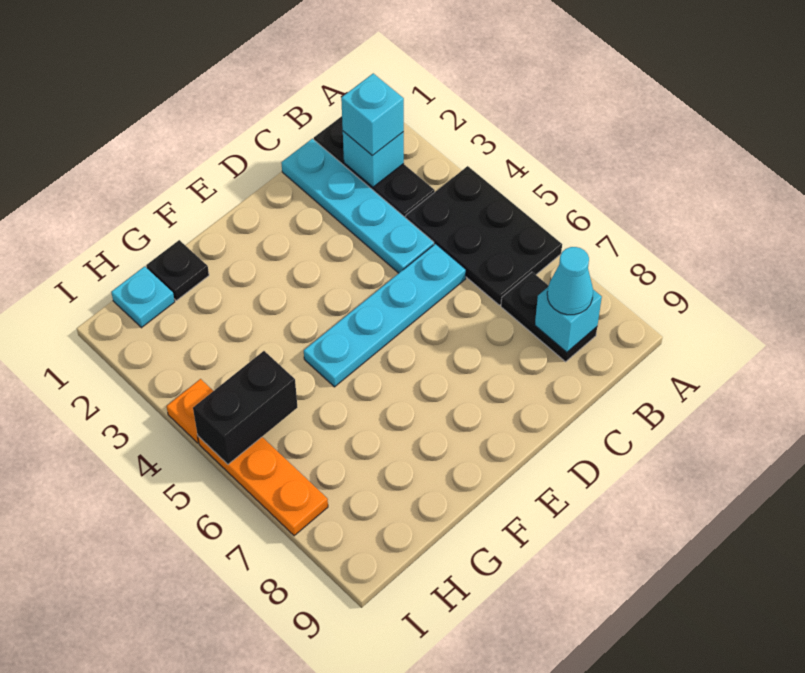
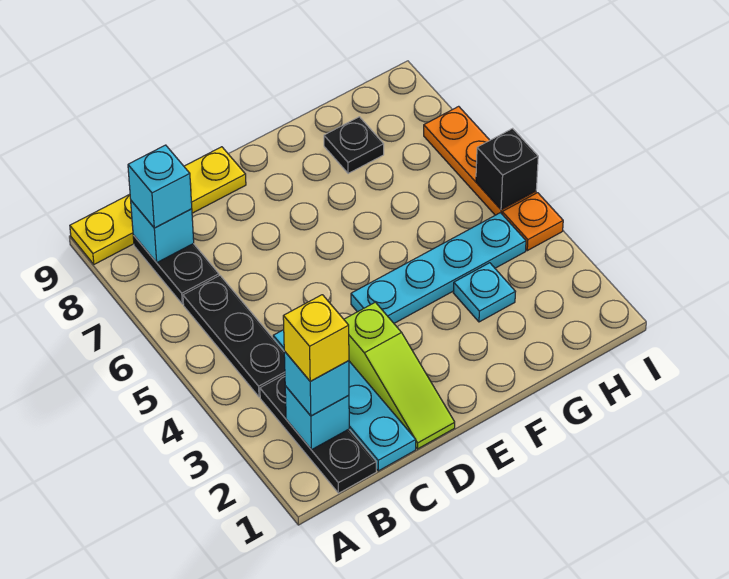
black plate A4:B6 level 1 -> black plate B4:B6 level 1
none -> yellow plate A9:D9 level 1
none -> yellow brick B2 level 4
cyan cone B8 level 3 -> cyan brick B8 level 3
cyan plate C5:F5 level 1 -> cyan plate E4:H4 level 1
none -> lime slope D1:D3 level 1 top 3
black plate G1 level 1 -> black plate G8 level 1
cyan plate H1 level 1 -> cyan plate G3 level 1
black brick H5:I5 level 2 -> black brick I5 level 2

